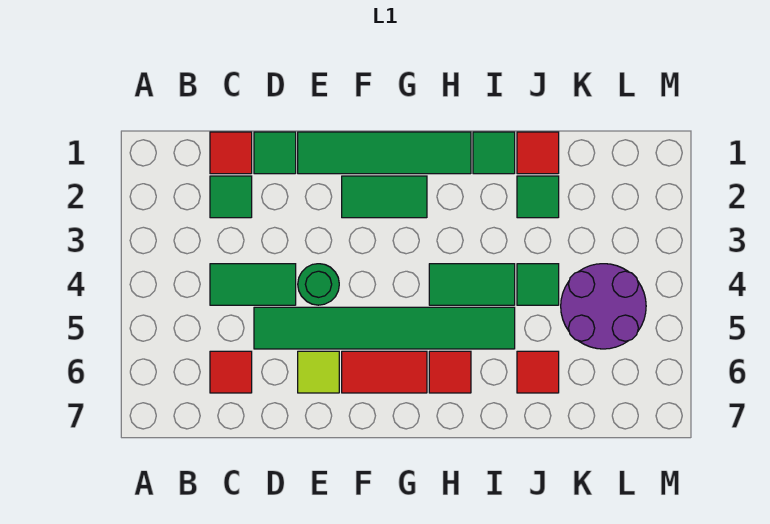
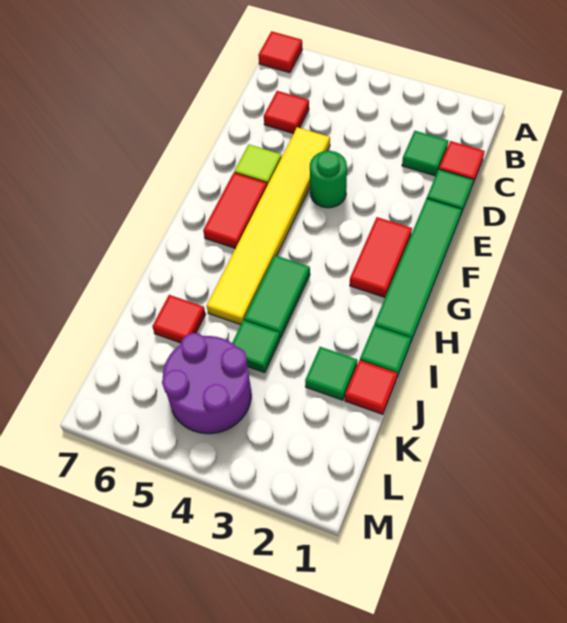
green tile C4:D4 level 1 -> none
green tile D5:I5 level 1 -> yellow tile D5:I5 level 1
green tile F2:G2 level 1 -> red tile F2:G2 level 1
red tile H6 level 1 -> red tile A7 level 1

